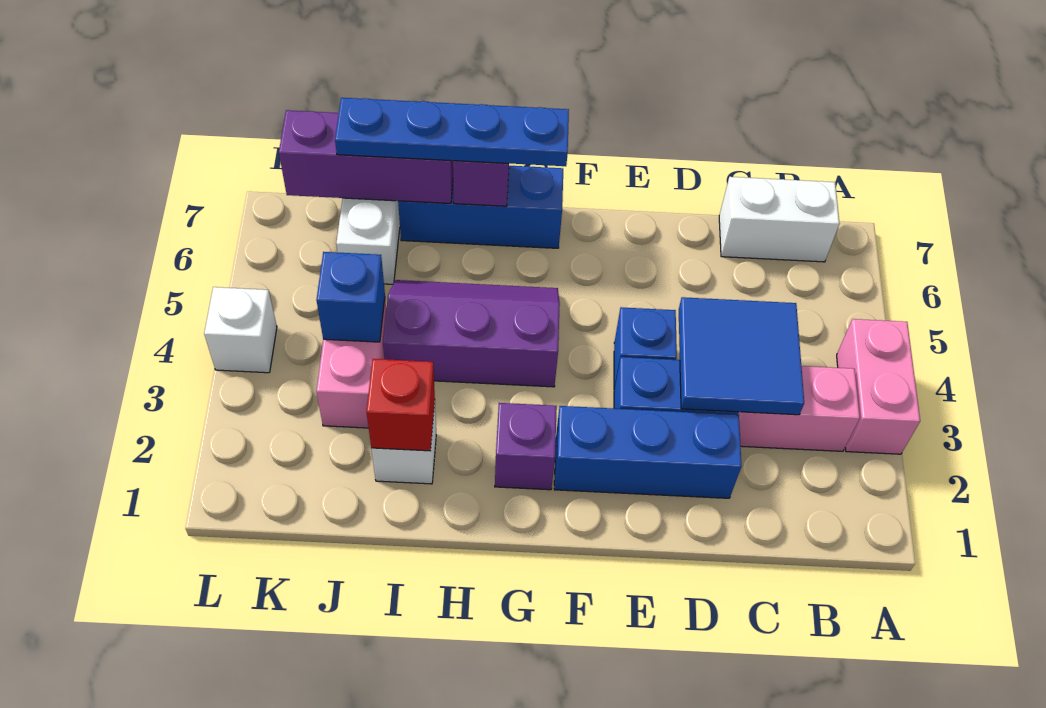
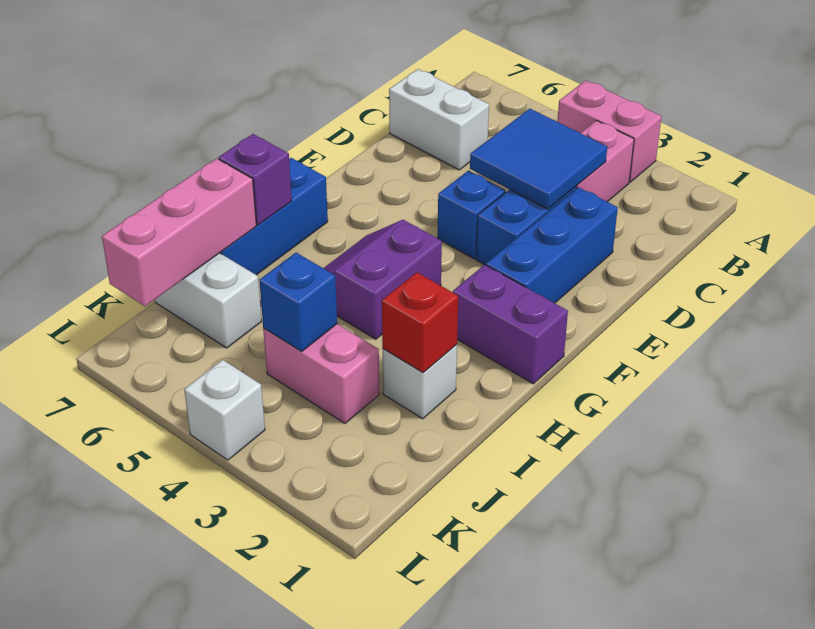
white brick B7:C7 level 1 -> white brick C6:C7 level 1
purple brick G2 level 1 -> purple brick G1:G2 level 1
purple slope G4:I5 level 1 top 4 -> purple slope G4:H5 level 1 top 4
blue plate G7:J7 level 3 -> none
purple brick I7:K7 level 2 -> pink brick I7:K7 level 2

